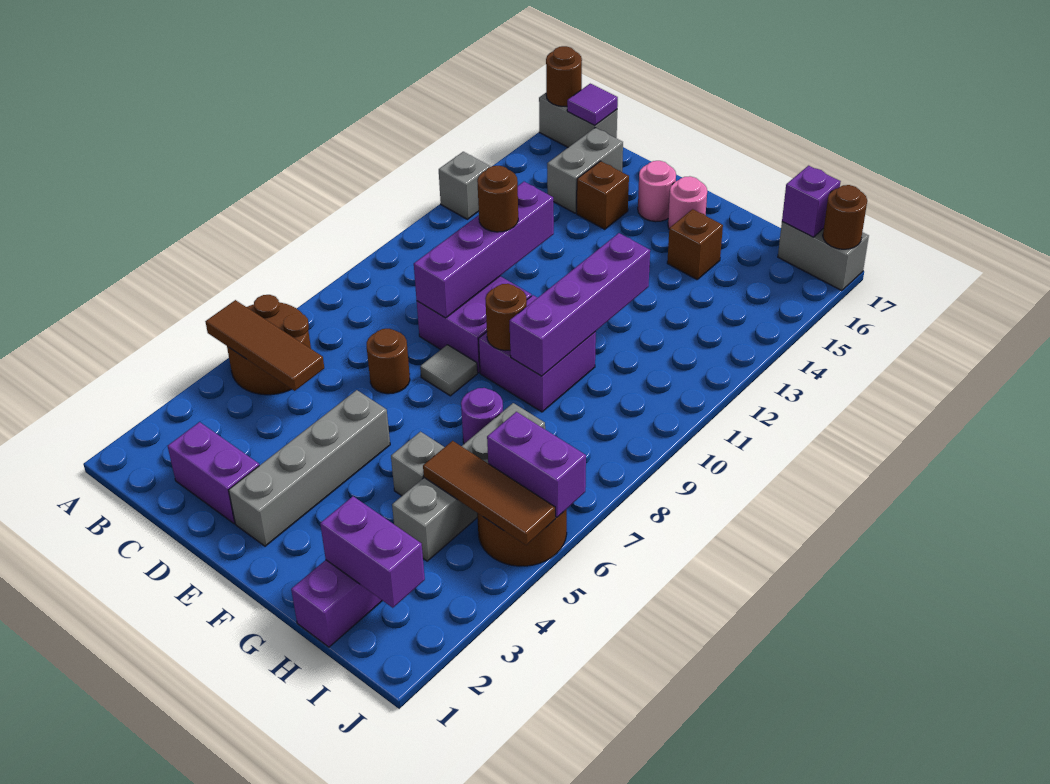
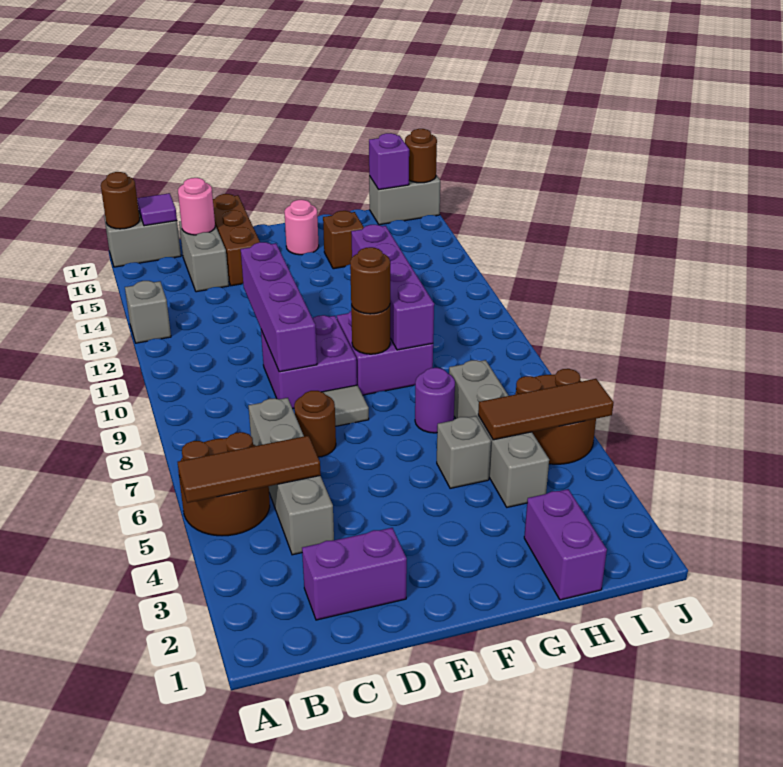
brown round brick D11 level 3 -> brown round brick F9 level 3
brown brick D15 level 1 -> brown brick D15:D17 level 1
grey brick E2:E5 level 1 -> grey brick C4:C7 level 1
pink round brick E16 level 1 -> pink round brick C16 level 2
purple brick H2:I2 level 2 -> none
purple brick I6:J6 level 2 -> none

